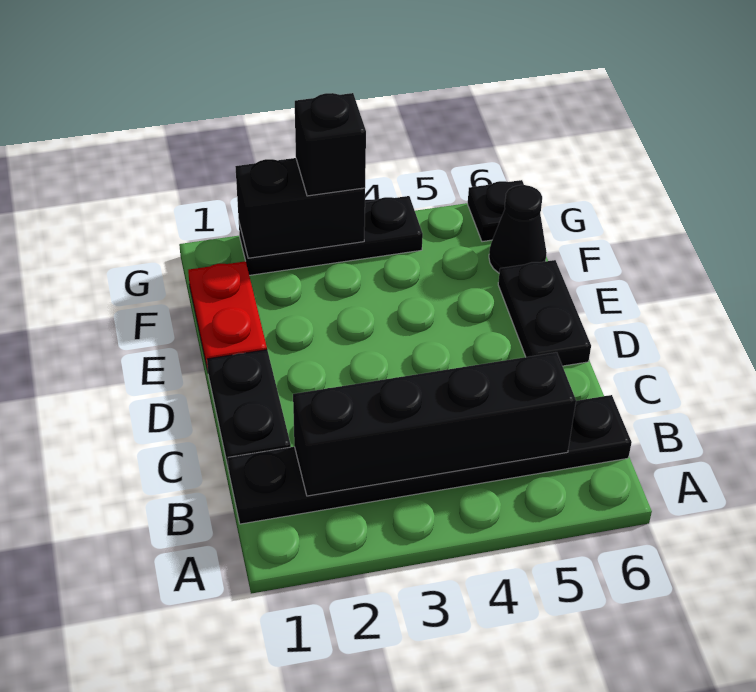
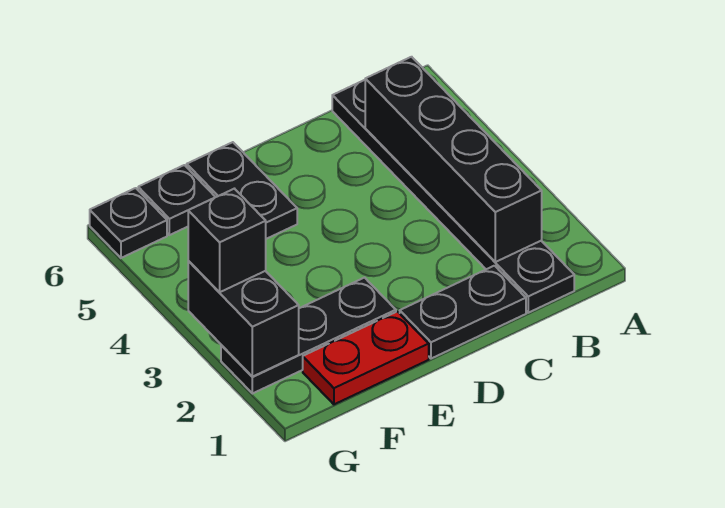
black plate D6:E6 level 1 -> black plate E5:E6 level 1
black cone F6 level 1 -> black plate F6 level 1
black plate G2:G4 level 1 -> black plate E2:G2 level 1

